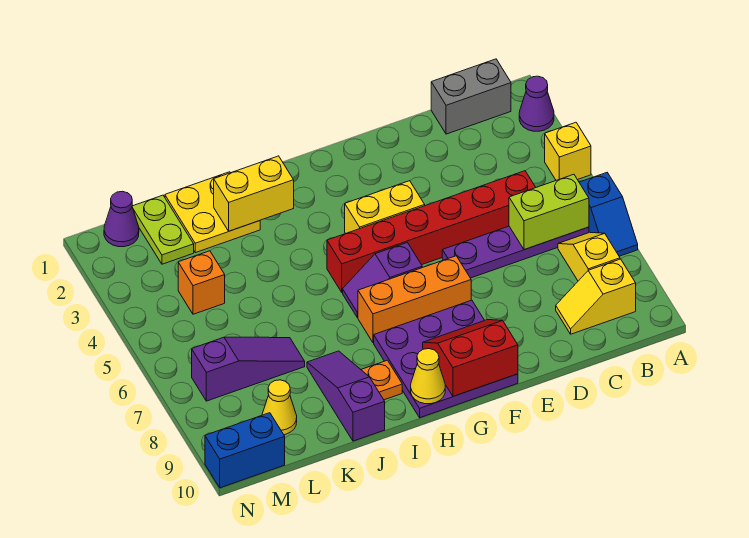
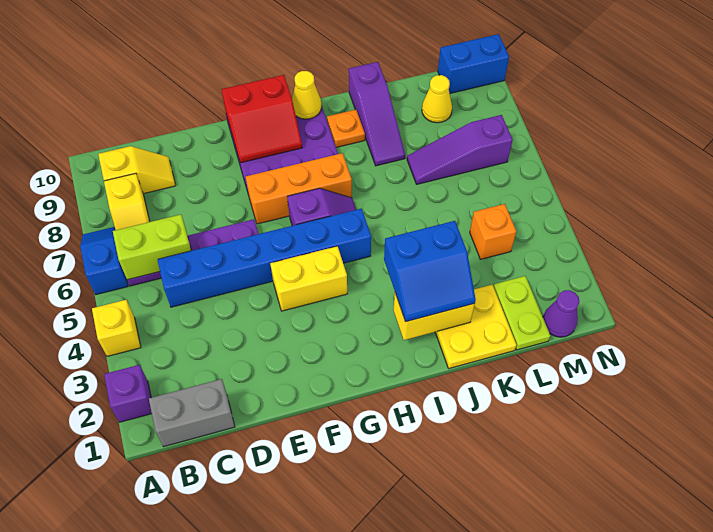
purple cone A2 level 1 -> purple brick A2 level 1
red brick C5:H5 level 1 -> blue brick C5:H5 level 1
none -> blue slope I2:J3 level 3 top 3

